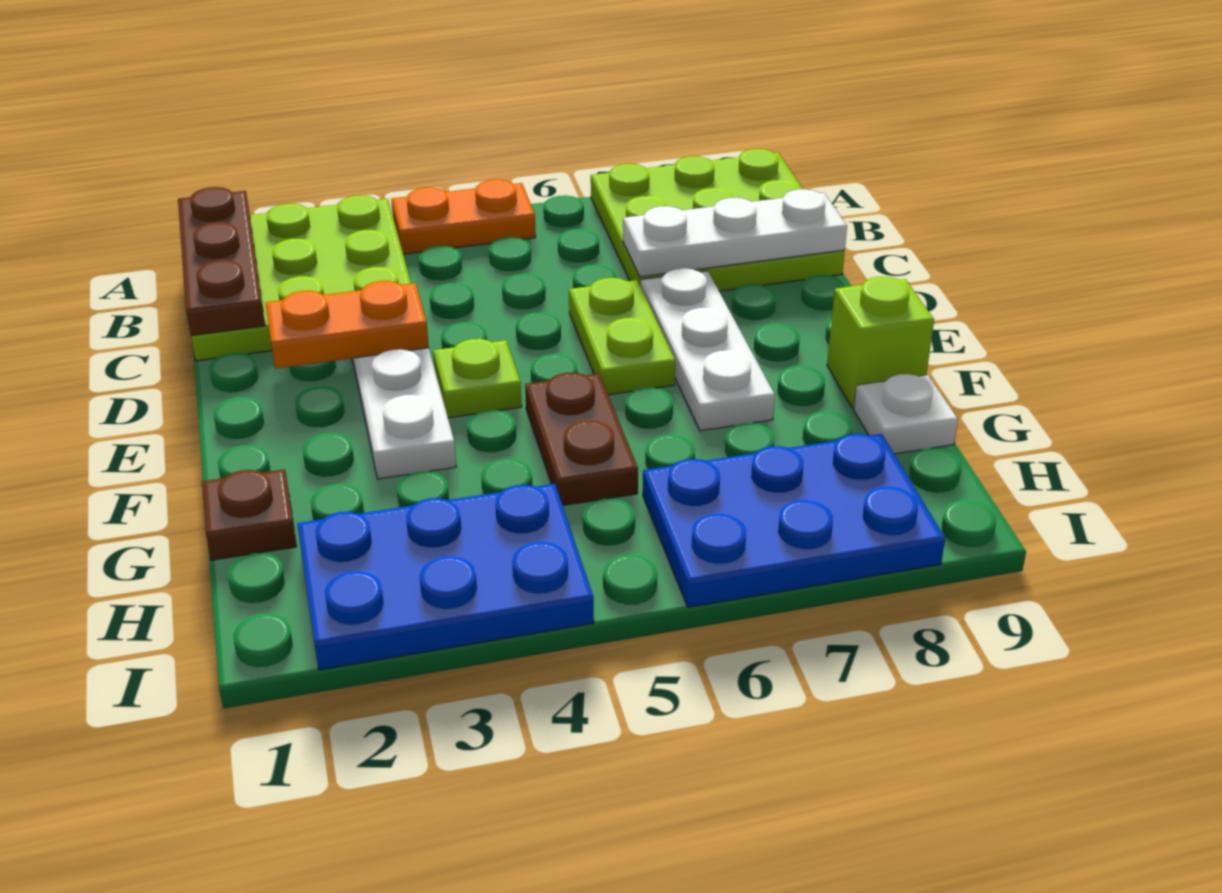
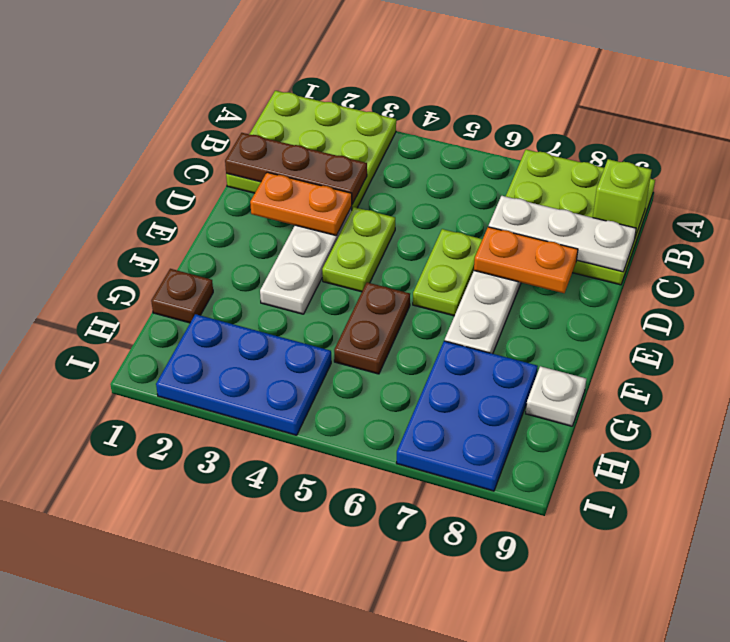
brown plate A1:C1 level 2 -> brown plate C1:C3 level 2
orange plate A4:A5 level 1 -> orange plate D7:D8 level 2
lime plate E4 level 1 -> lime plate D4:E4 level 1
lime brick F9 level 1 -> lime brick B9 level 2
blue plate H6:I8 level 1 -> blue plate G7:I8 level 1

